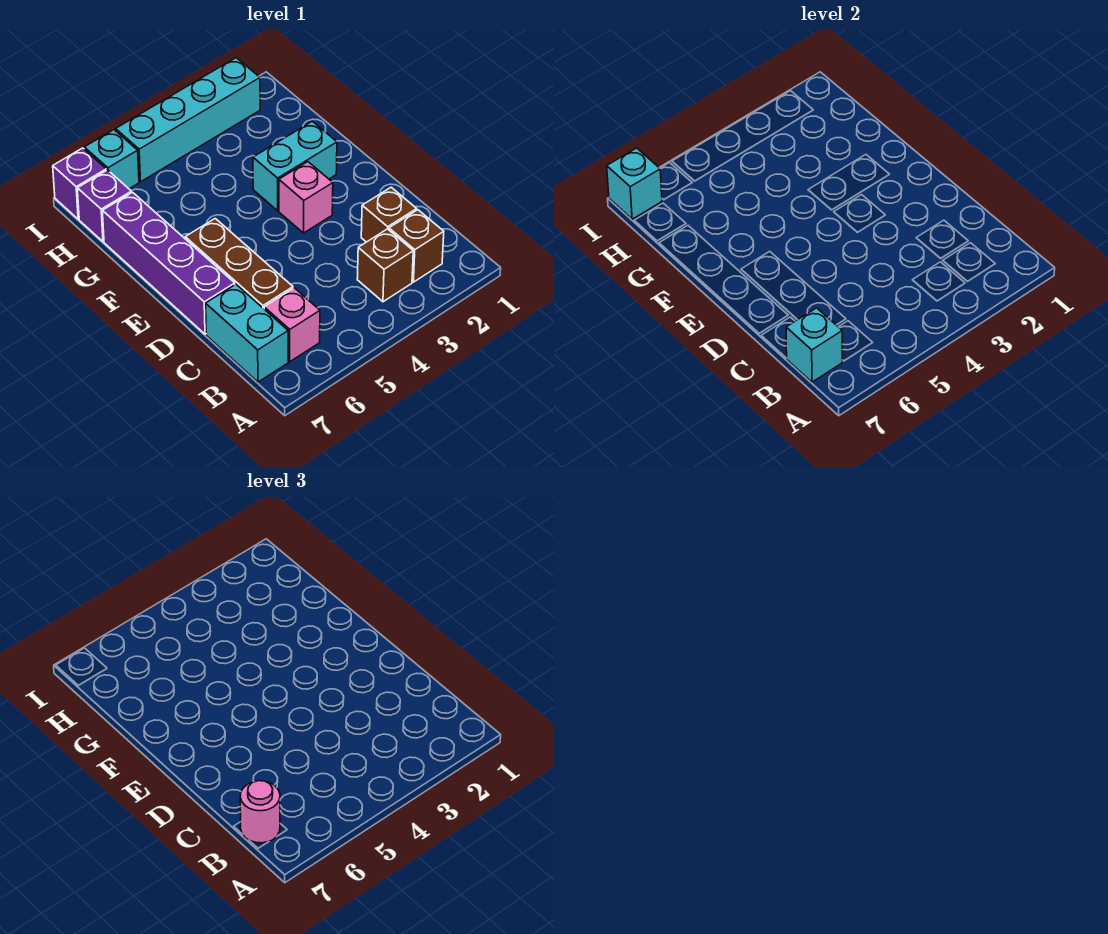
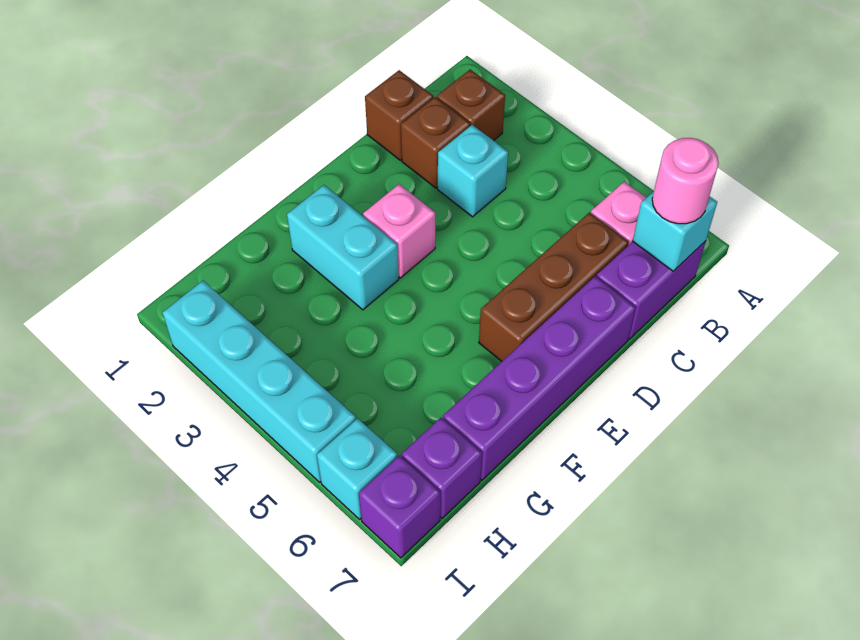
brown brick B3 level 1 -> brown brick C1 level 1
cyan brick B7:C7 level 1 -> purple brick B7:C7 level 1
cyan brick I7 level 2 -> cyan brick C3 level 1

